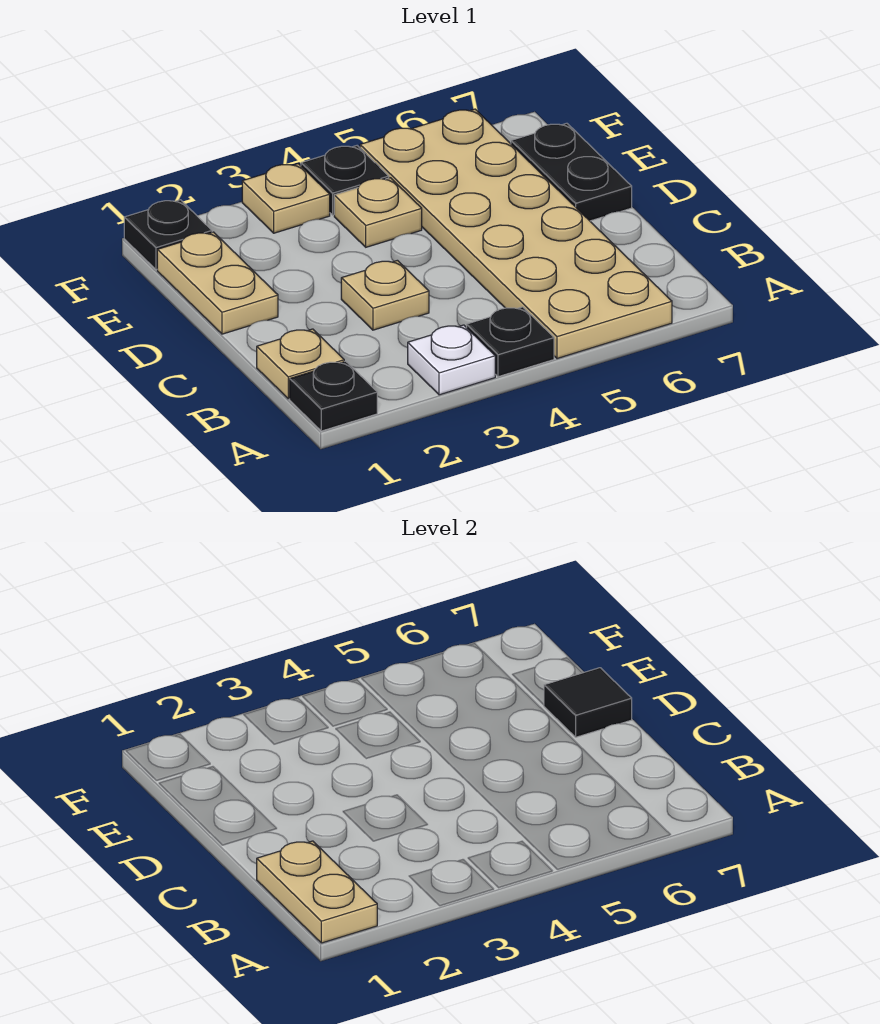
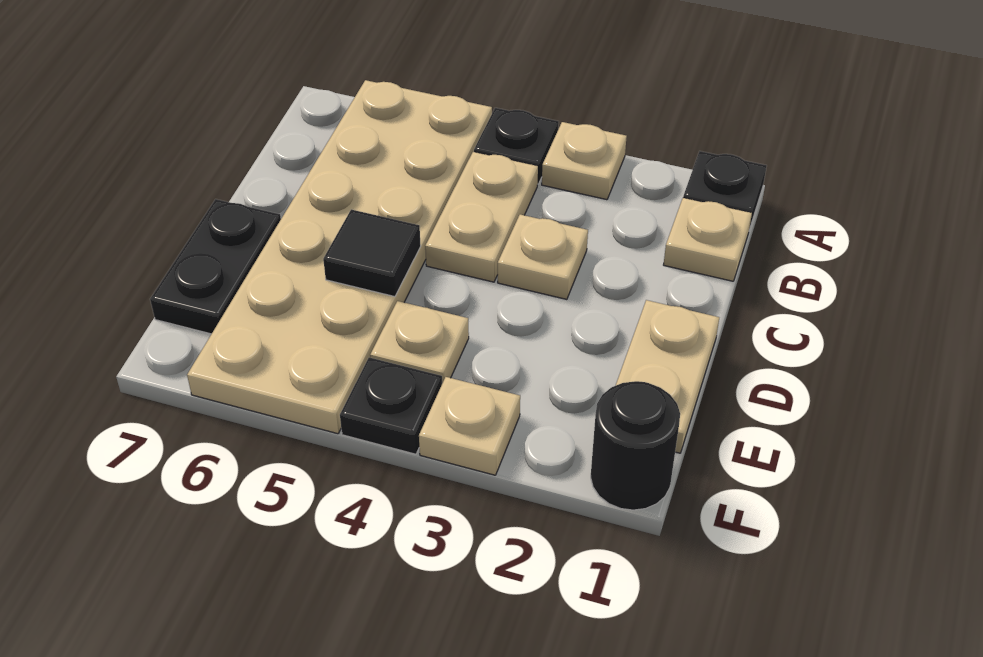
tan plate A1:B1 level 2 -> tan plate B4:C4 level 1
white plate A3 level 1 -> tan plate A3 level 1
black tile D7 level 2 -> black tile D5 level 2
black plate F1 level 1 -> black round brick F1 level 1

